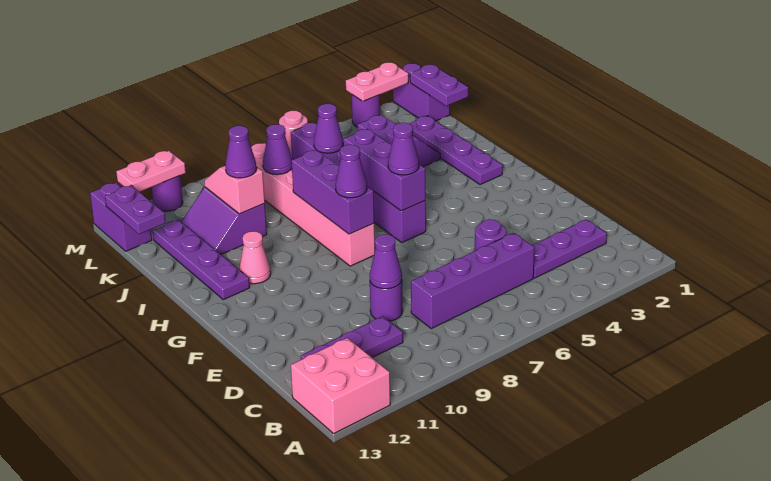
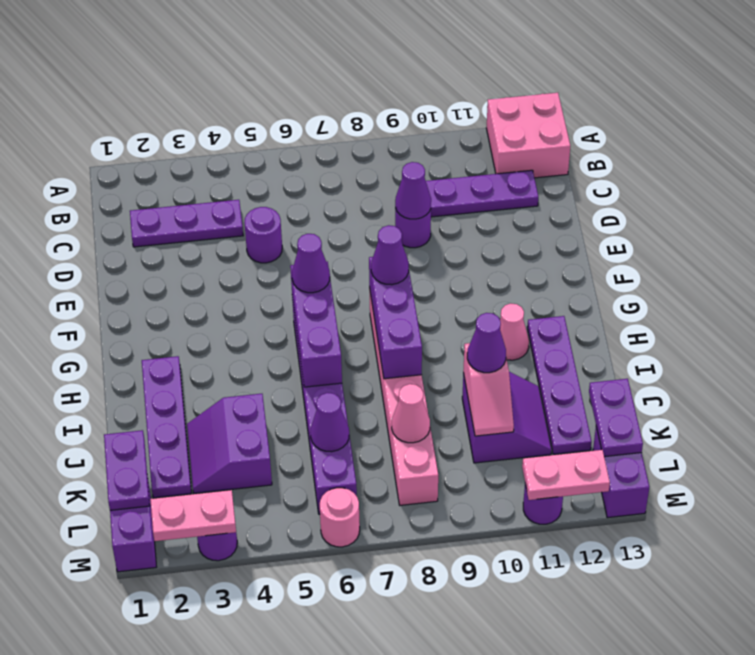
purple brick C5:C8 level 1 -> none
purple cone K8 level 2 -> pink cone K8 level 2

